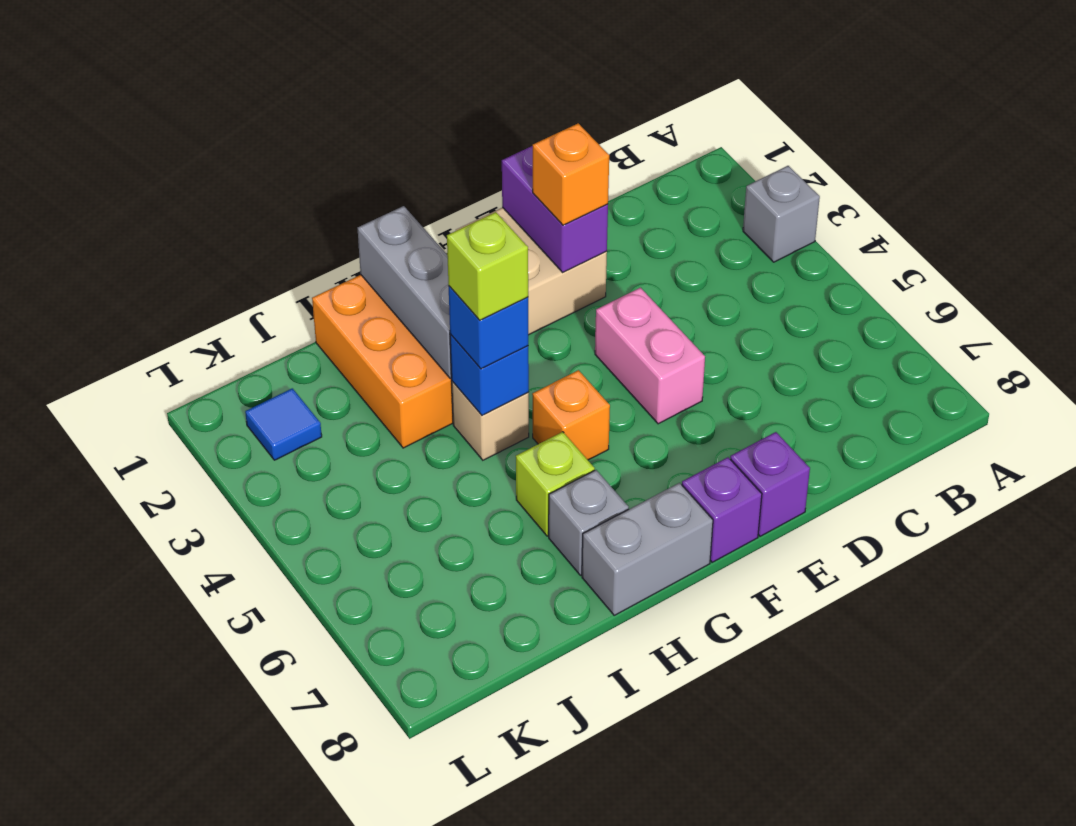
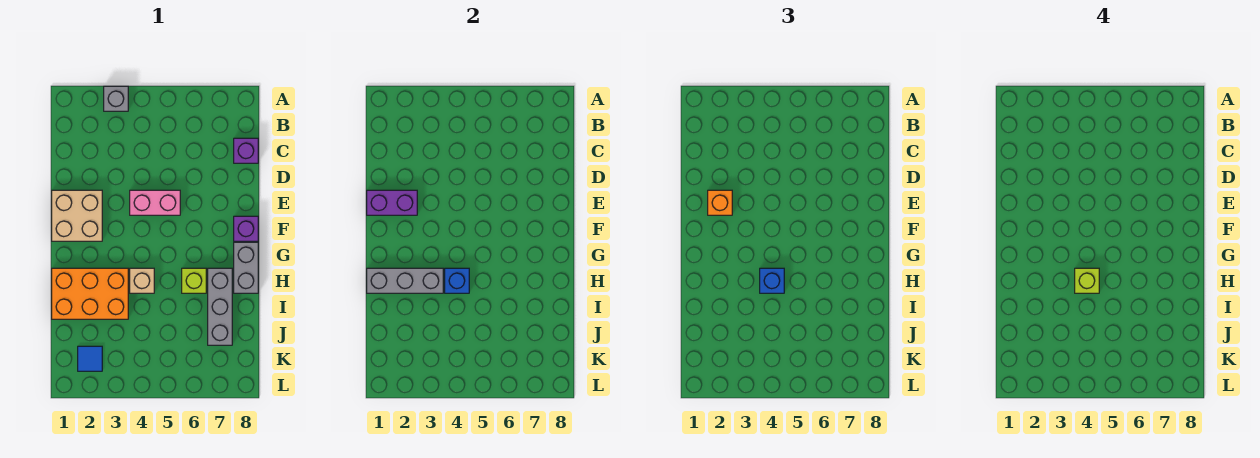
purple brick E8 level 1 -> purple brick C8 level 1
orange brick G5 level 1 -> none
grey brick H7 level 1 -> grey brick H7:J7 level 1

